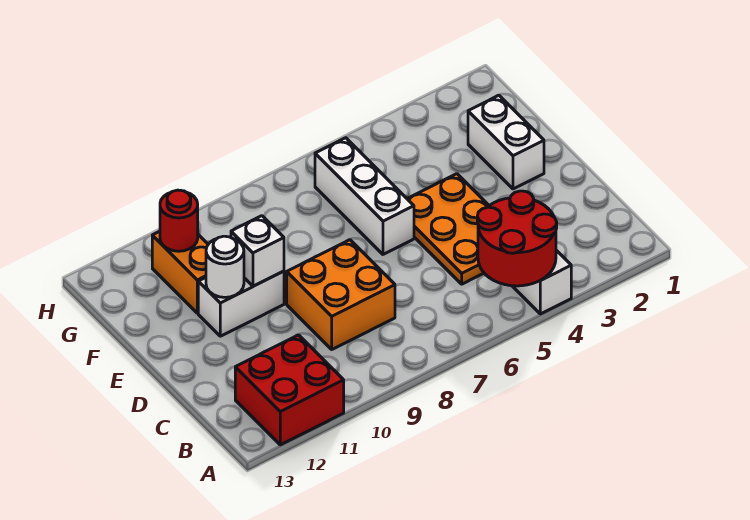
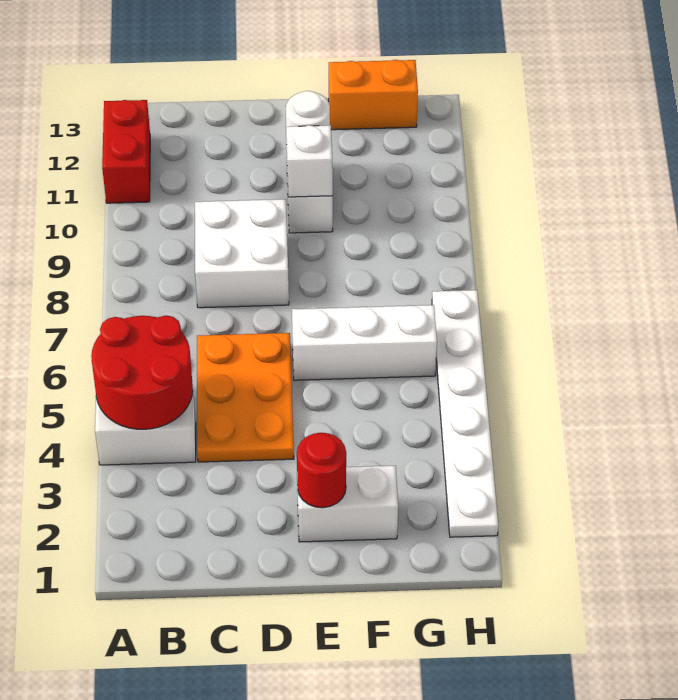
red brick A11:B12 level 1 -> red brick A11:A12 level 1
orange plate C4:E5 level 1 -> orange plate C4:D6 level 1
orange brick C8:D9 level 1 -> white brick C8:D9 level 1
orange brick F11:G11 level 1 -> orange brick F13:G13 level 1
red round brick G11 level 2 -> red round brick E2 level 2
none -> white plate H2:H7 level 1

